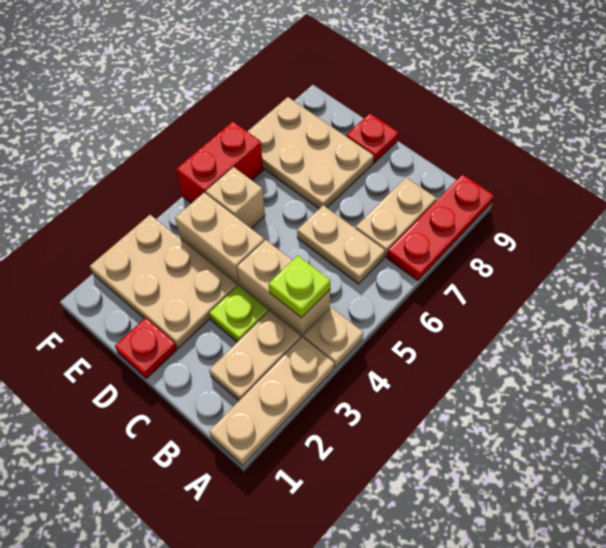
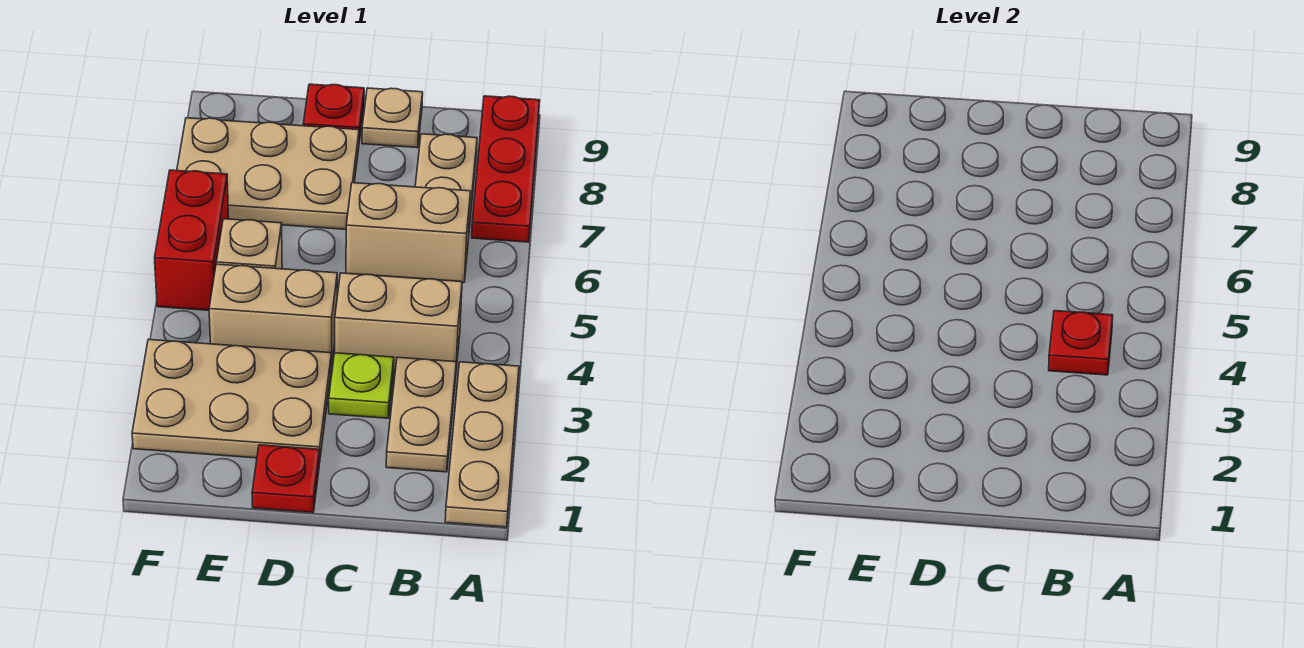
tan plate A4 level 1 -> tan plate C9 level 1
lime plate B4 level 2 -> red plate B4 level 2
tan plate B6:C6 level 1 -> tan brick B6:C6 level 1

